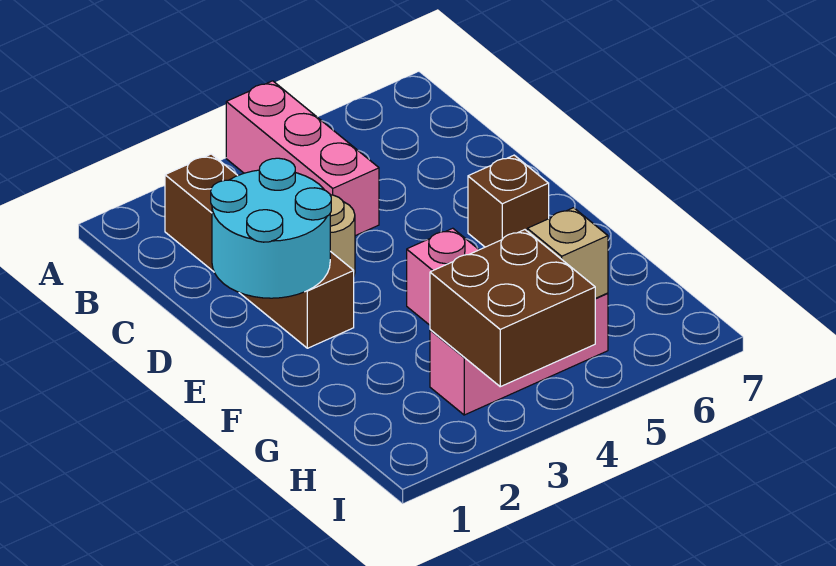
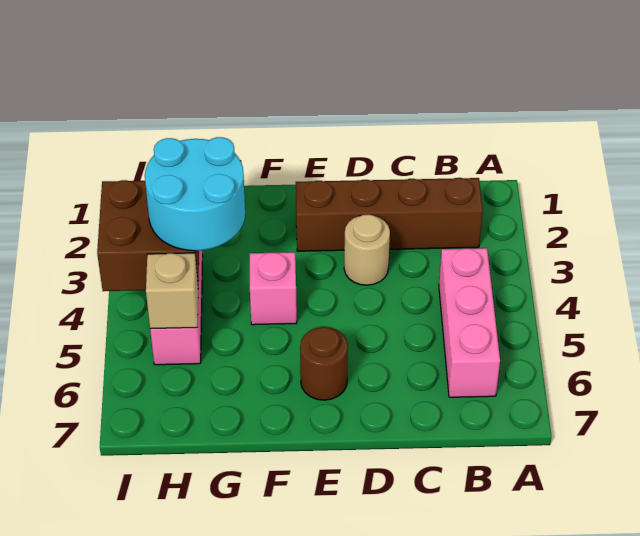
pink brick A4:C4 level 1 -> pink brick B4:B6 level 1
cyan round brick D1:E2 level 2 -> cyan round brick G3:H4 level 3
brown brick E6 level 1 -> brown round brick E6 level 1

